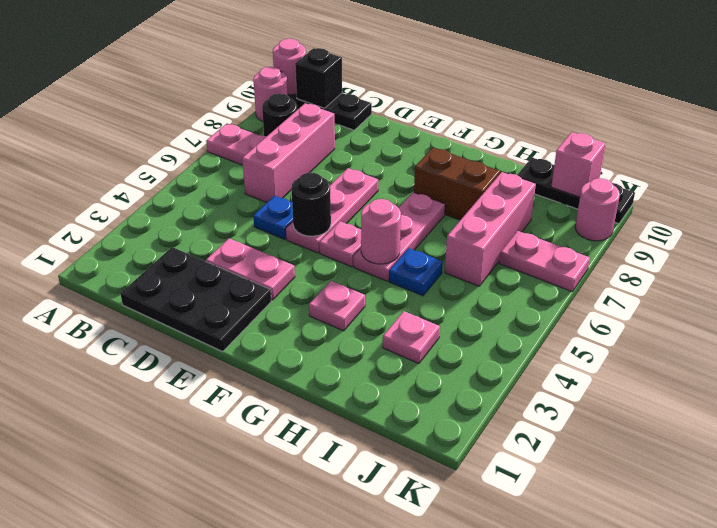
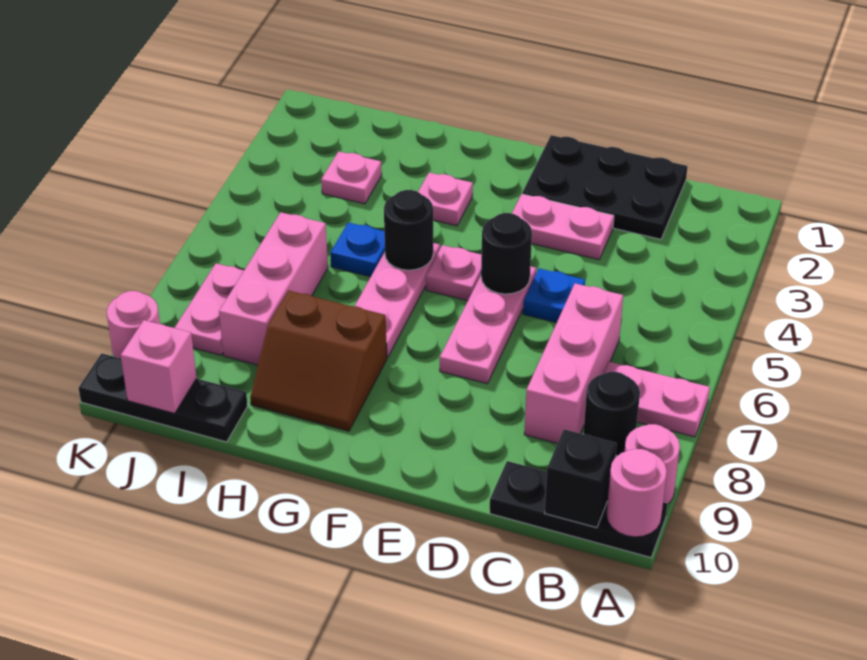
pink round brick G5 level 2 -> black round brick G5 level 2
pink plate J7:K7 level 1 -> pink plate J7:J8 level 1

